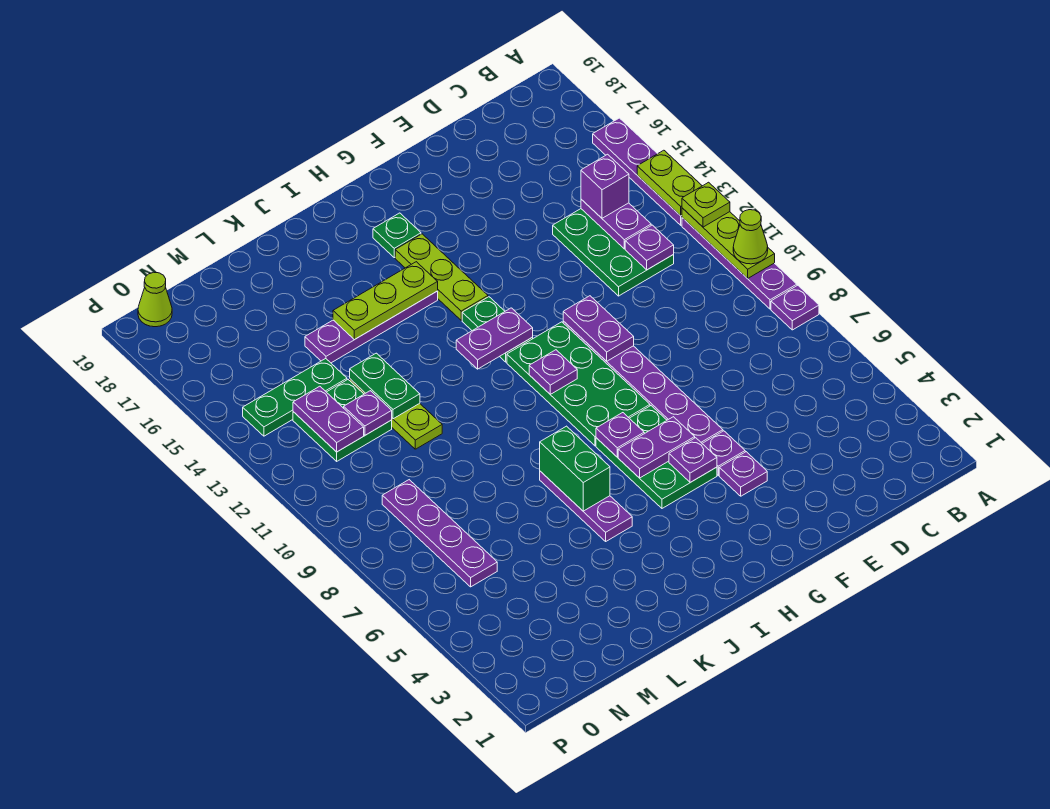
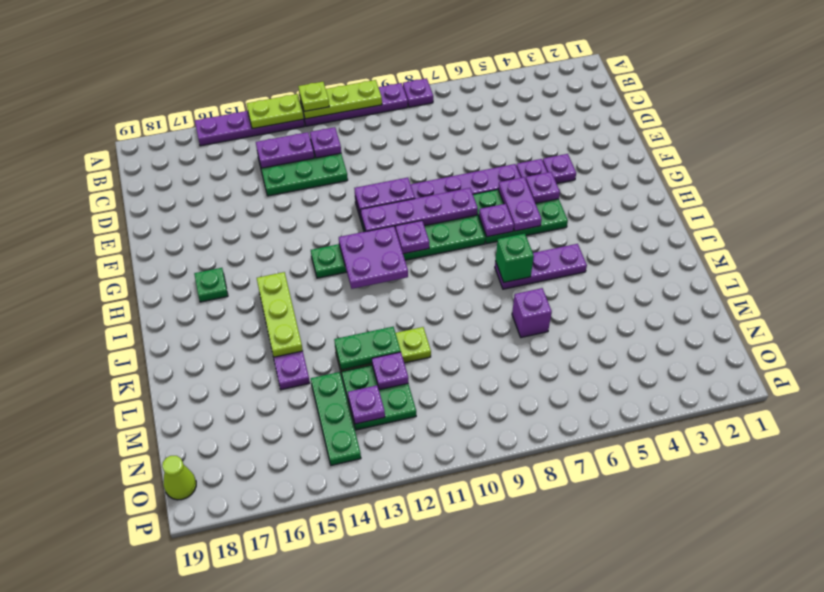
lime cone A10 level 3 -> none
purple brick C14 level 3 -> purple brick L7 level 1
purple plate H12:I12 level 2 -> purple plate H11:I12 level 2
lime plate H14:H16 level 1 -> none
green brick J6:J7 level 2 -> green brick J7 level 2
purple plate N6:N9 level 1 -> purple plate G8:G11 level 2
purple plate N12:N13 level 2 -> purple plate N13 level 2

